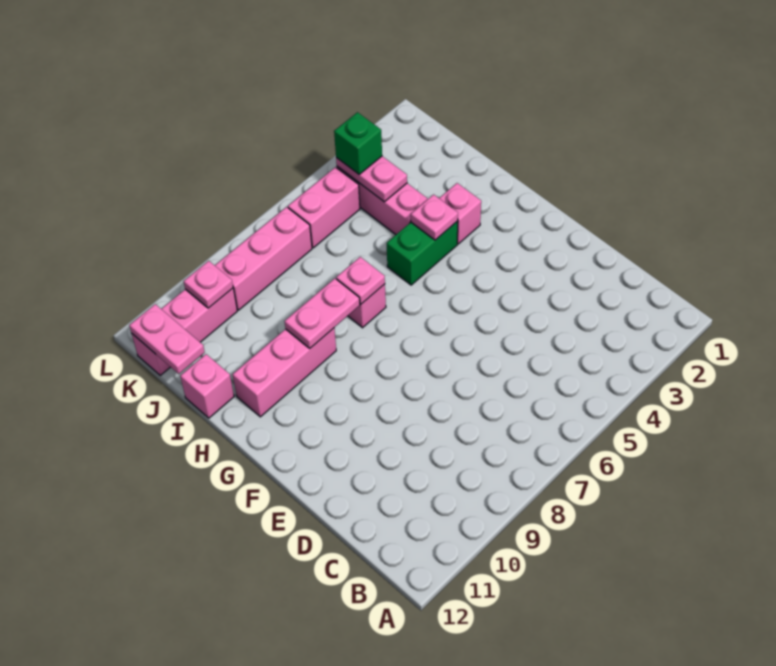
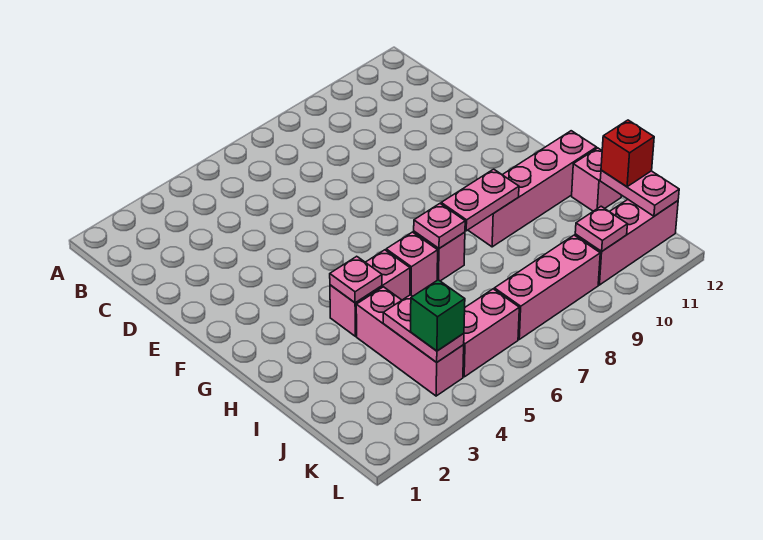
pink brick H3 level 1 -> pink brick H6 level 1
green brick H4:H5 level 1 -> pink brick H4:H5 level 1
pink brick H9:H11 level 1 -> pink brick H9:H12 level 1
none -> red brick J12 level 3

